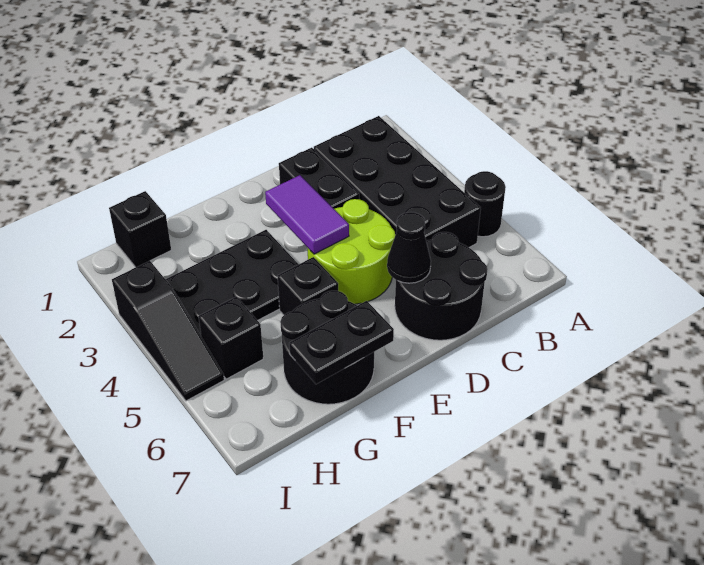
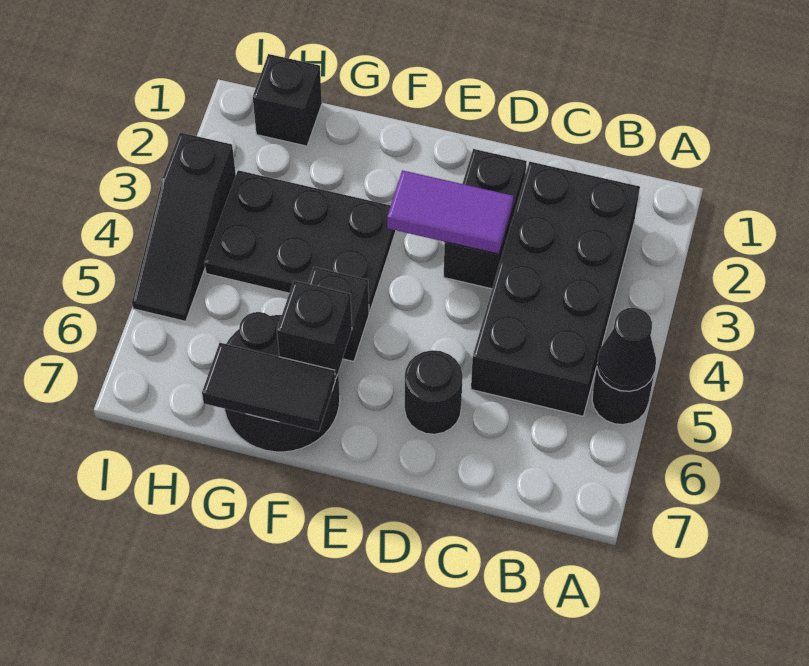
black round brick C6:D7 level 1 -> black round brick D6 level 1
lime round brick D4:E5 level 1 -> none
black cone D6 level 2 -> black cone A5 level 2
purple tile E3:E4 level 2 -> purple tile D3:E3 level 2
black plate F7:G7 level 2 -> black tile F7:G7 level 2
black brick H5 level 1 -> black brick F6 level 2

